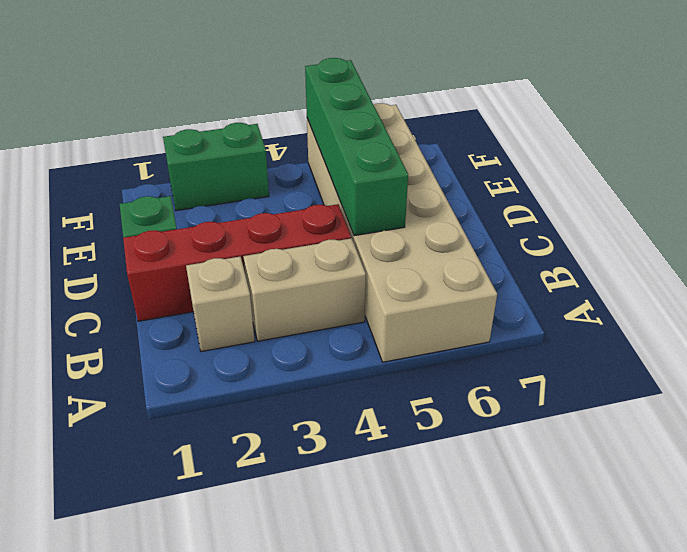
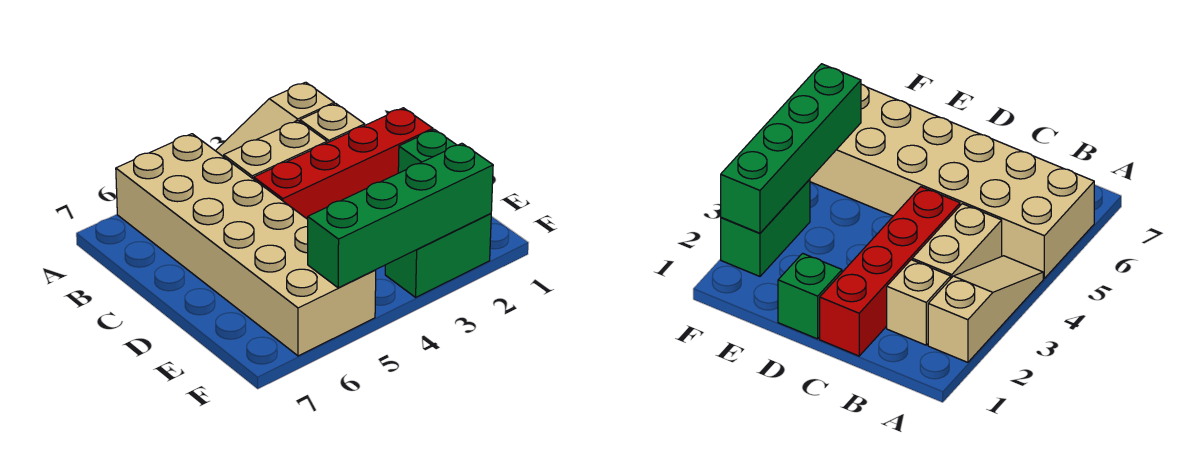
none -> tan slope A2:A4 level 1 top 2
green brick C5:F5 level 2 -> green brick F2:F5 level 2

